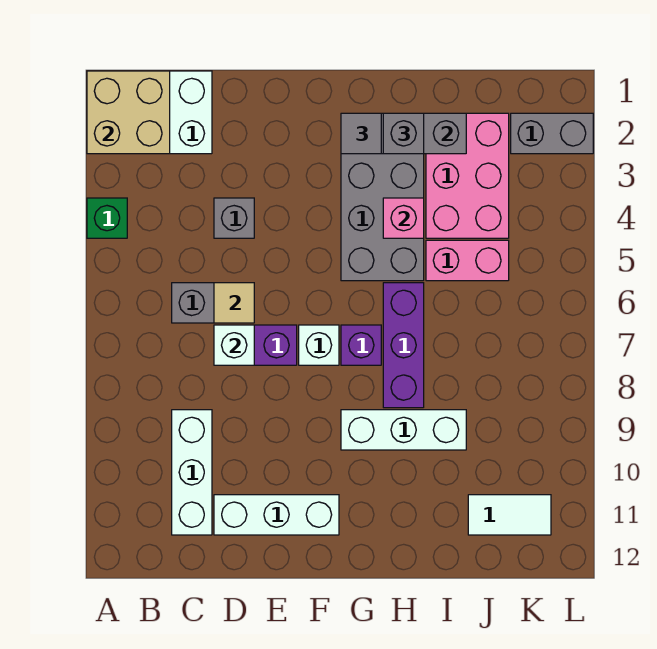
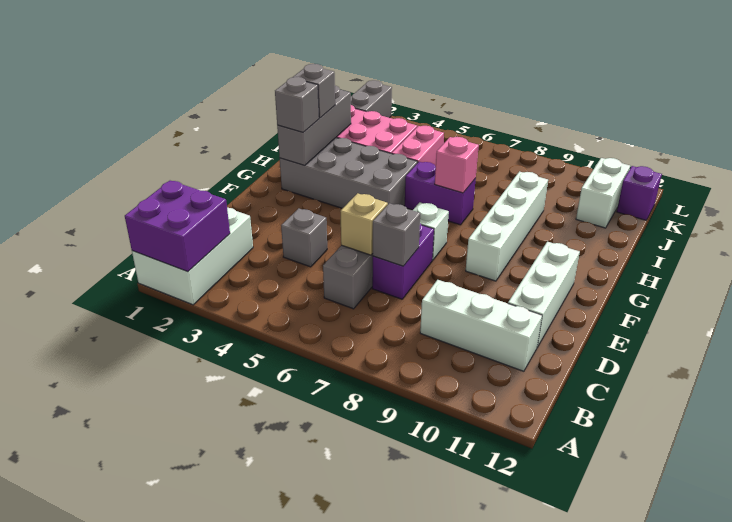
tan brick A1:B2 level 2 -> purple brick A1:B2 level 2
green brick A4 level 1 -> none
tan tile D6 level 2 -> tan brick D6 level 2
white brick D7 level 2 -> grey brick D7 level 2
grey tile G2 level 3 -> grey brick G2 level 3
purple brick G7 level 1 -> purple brick K12 level 1
white brick G9:I9 level 1 -> white brick F9:I9 level 1
pink brick H4 level 2 -> pink brick H7 level 2
purple brick H6:H8 level 1 -> purple brick H6:H7 level 1
white tile J11:K11 level 1 -> white brick J11:K11 level 1

